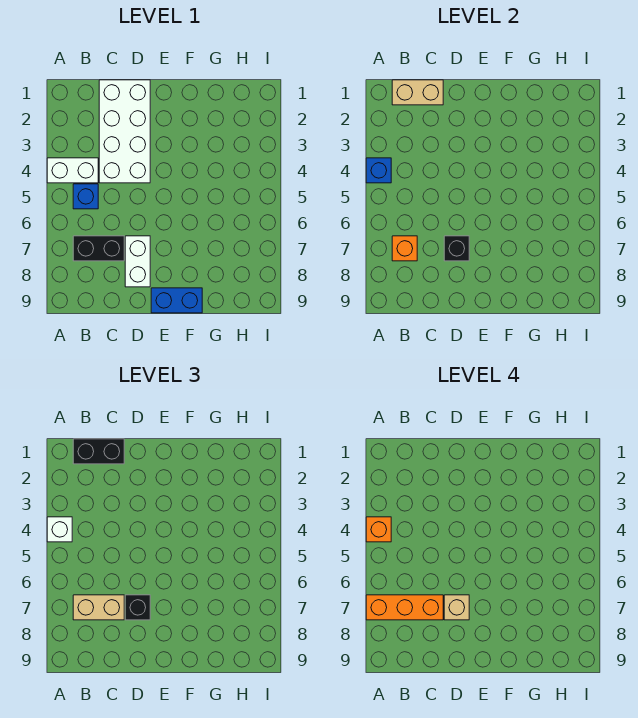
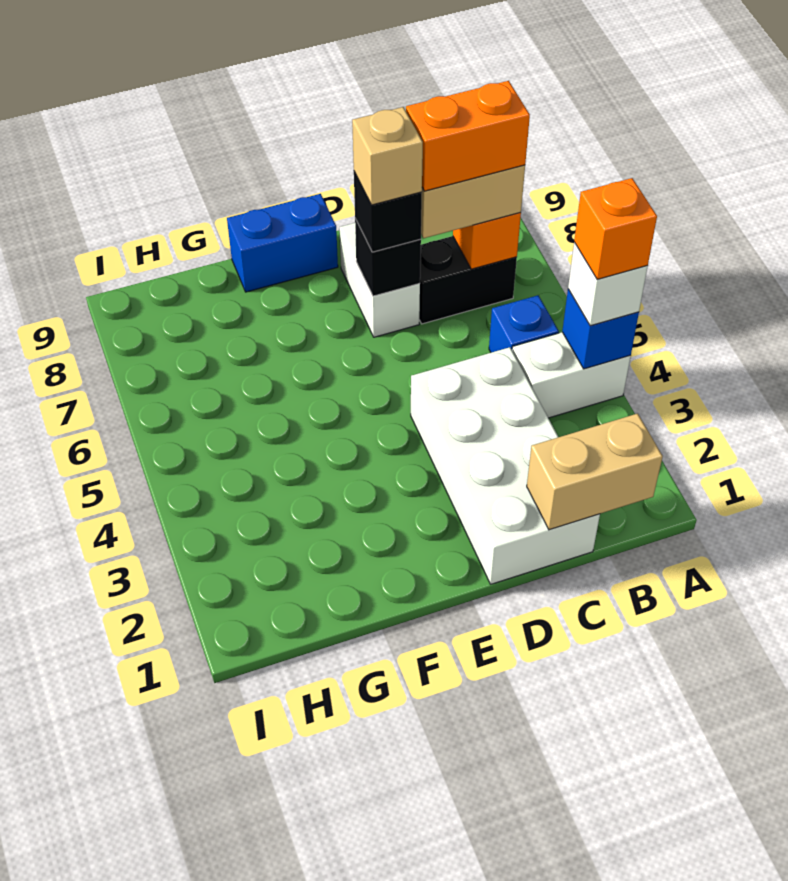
orange brick A7:C7 level 4 -> orange brick B7:C7 level 4
black brick B1:C1 level 3 -> none

